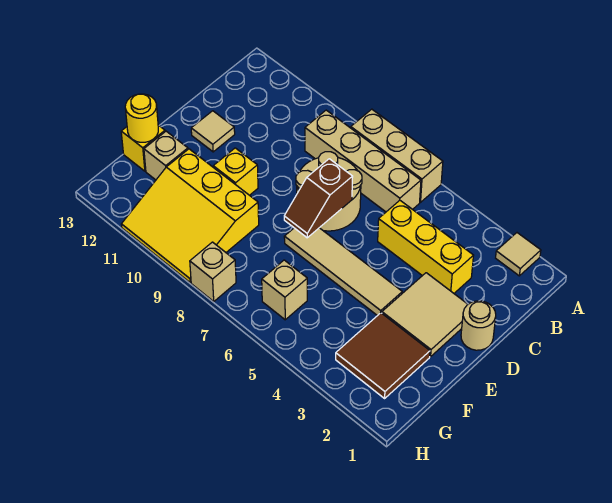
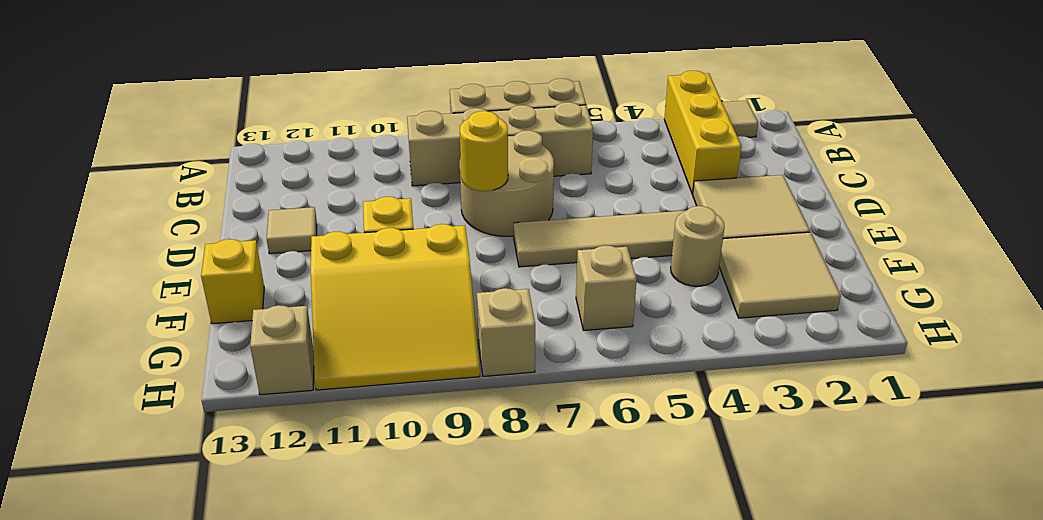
yellow brick C3:C5 level 1 -> yellow brick A3:C3 level 1
tan round brick D1 level 1 -> tan round brick F4 level 1
brown slope D7:E7 level 2 top D -> none
brown tile F2:G3 level 1 -> tan tile F2:G3 level 1
tan brick F12 level 1 -> tan brick H12 level 1
yellow round brick F13 level 2 -> yellow round brick D8 level 2

